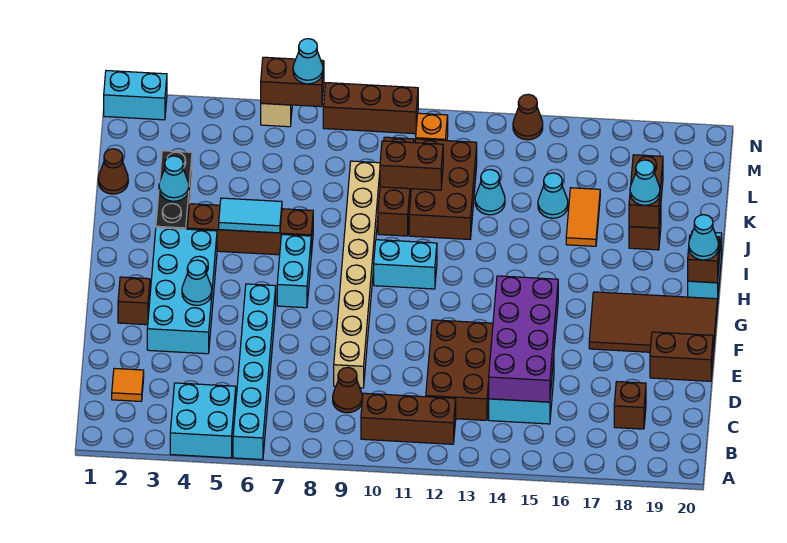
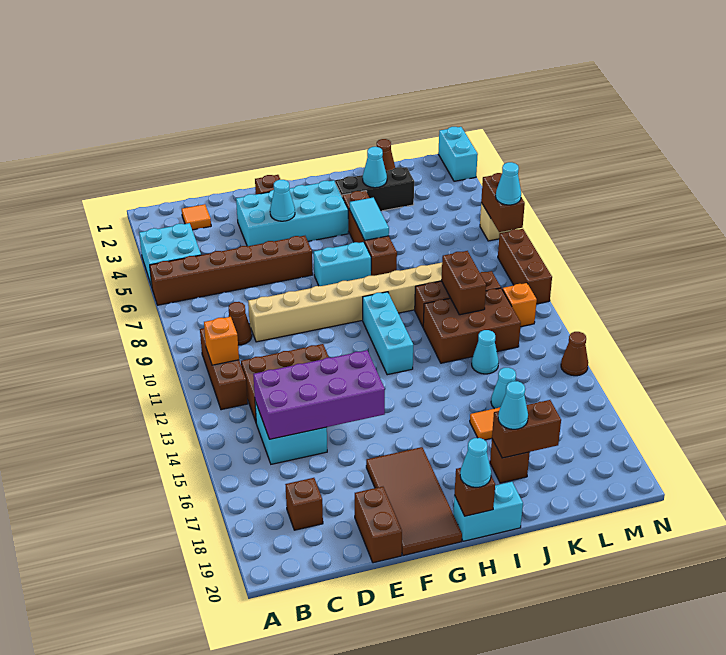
cyan brick A6:F6 level 1 -> brown brick A6:F6 level 1
none -> orange brick B11 level 2
cyan brick H10:H11 level 1 -> cyan brick H10:H12 level 1

